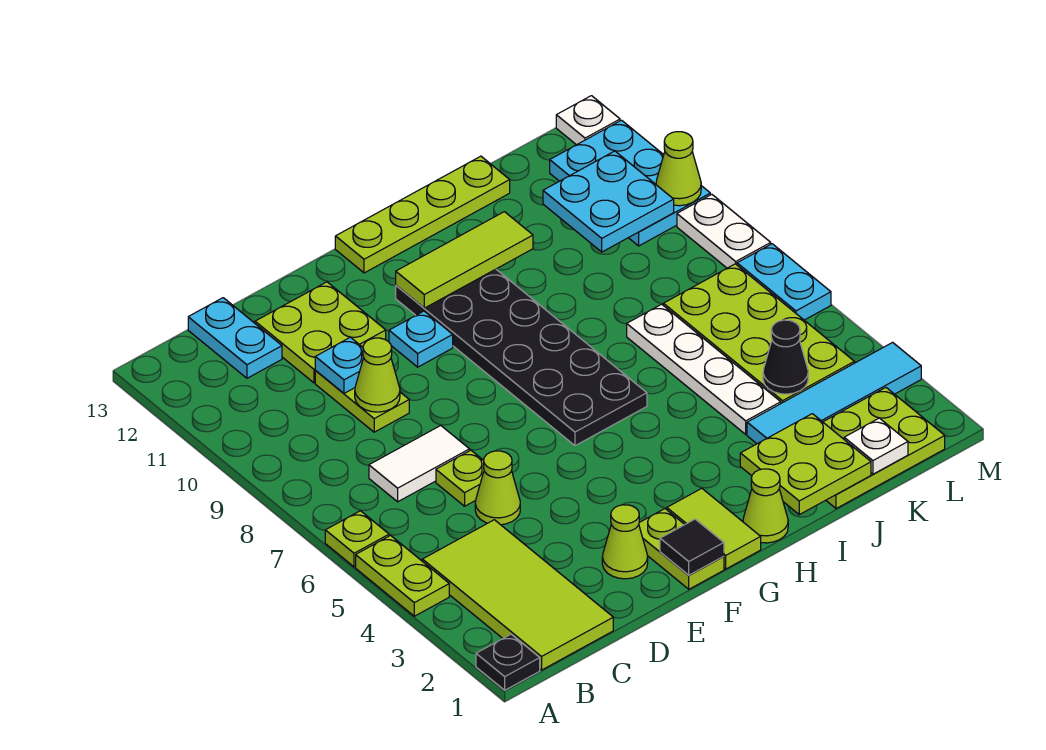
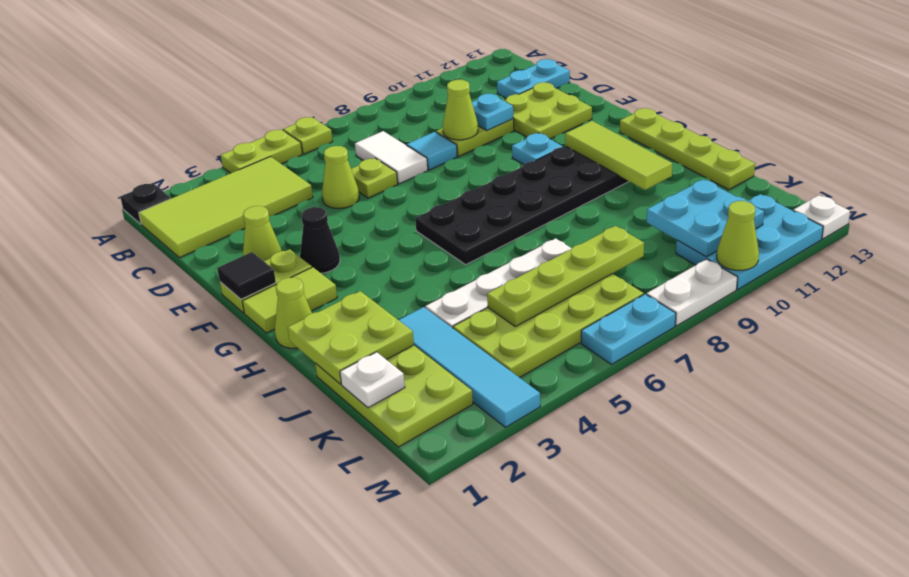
none -> cyan tile D8 level 1
black cone K4 level 2 -> black cone F3 level 1
none -> lime plate K5:K8 level 2

